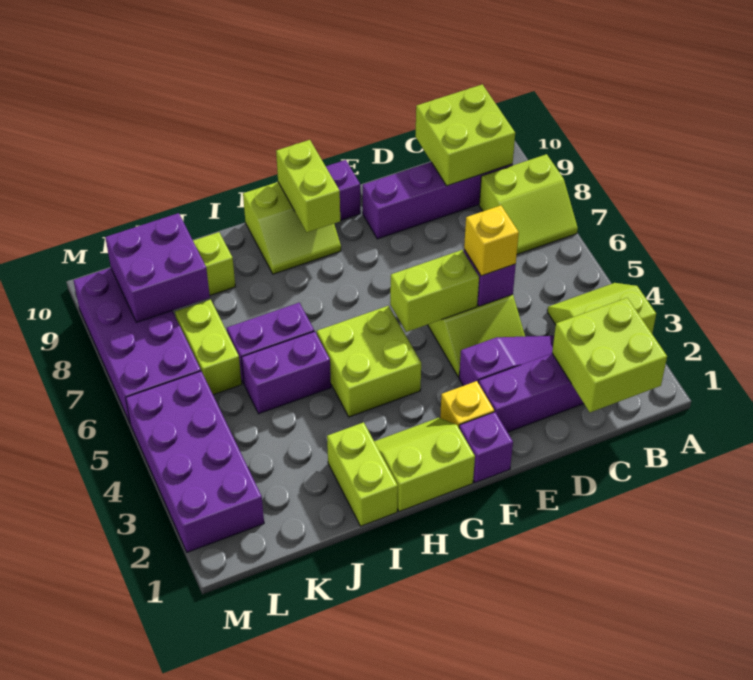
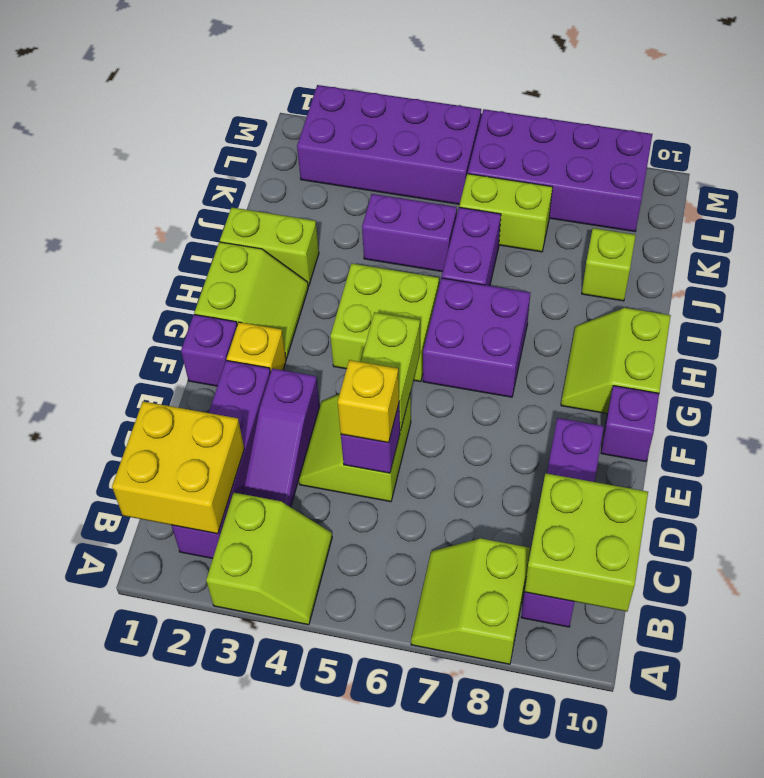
lime brick B1:C2 level 2 -> yellow brick B1:C2 level 2
lime brick G9:G10 level 2 -> none
purple brick I5:J5 level 1 -> purple brick J4:J5 level 1
purple brick K8:L9 level 2 -> purple brick G6:H7 level 1

